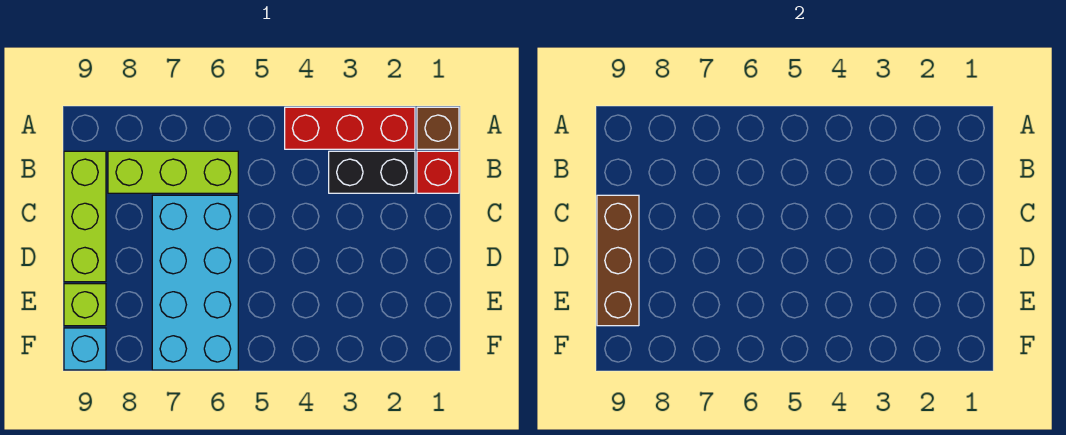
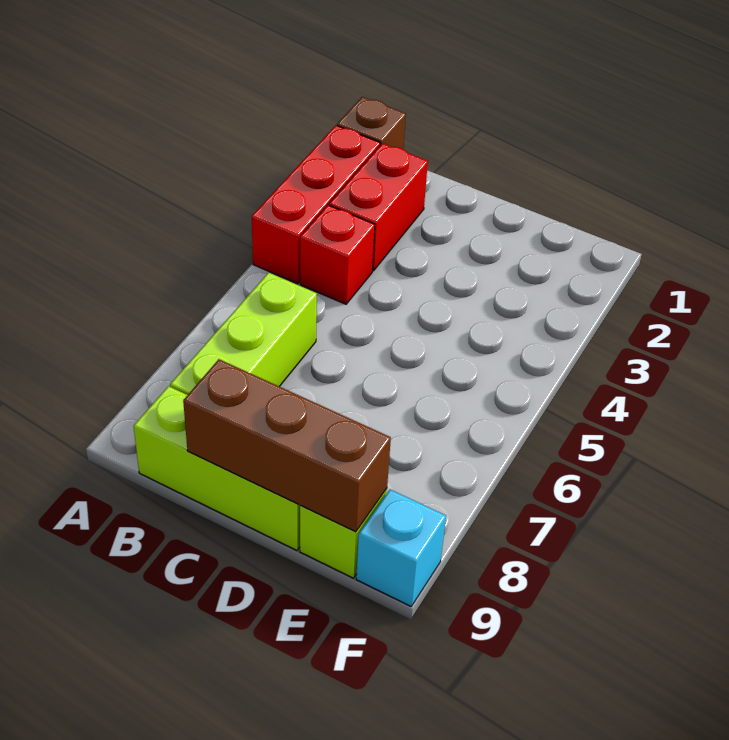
red brick B1 level 1 -> red brick B4 level 1
black brick B2:B3 level 1 -> red brick B2:B3 level 1
cyan brick C6:F7 level 1 -> none

